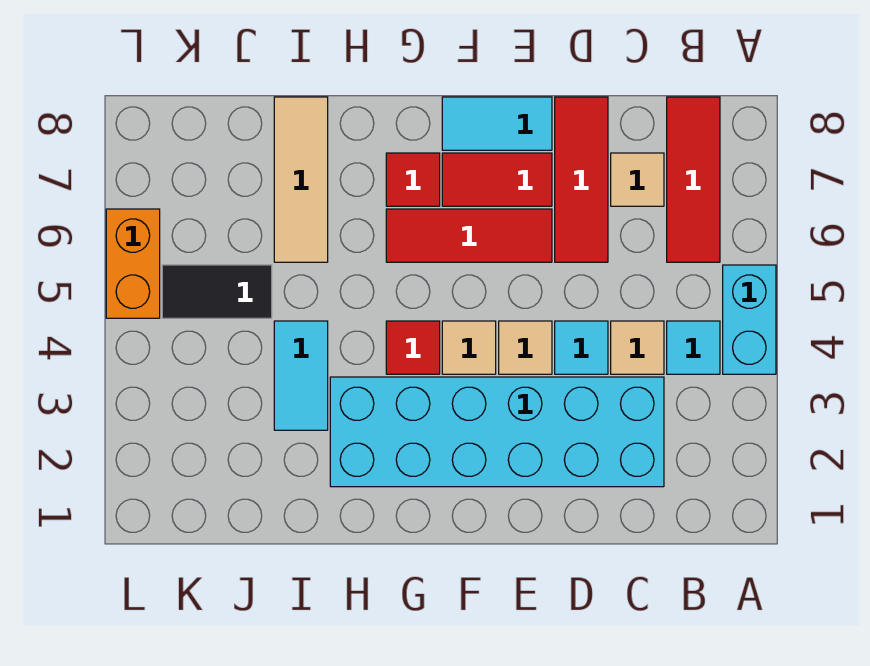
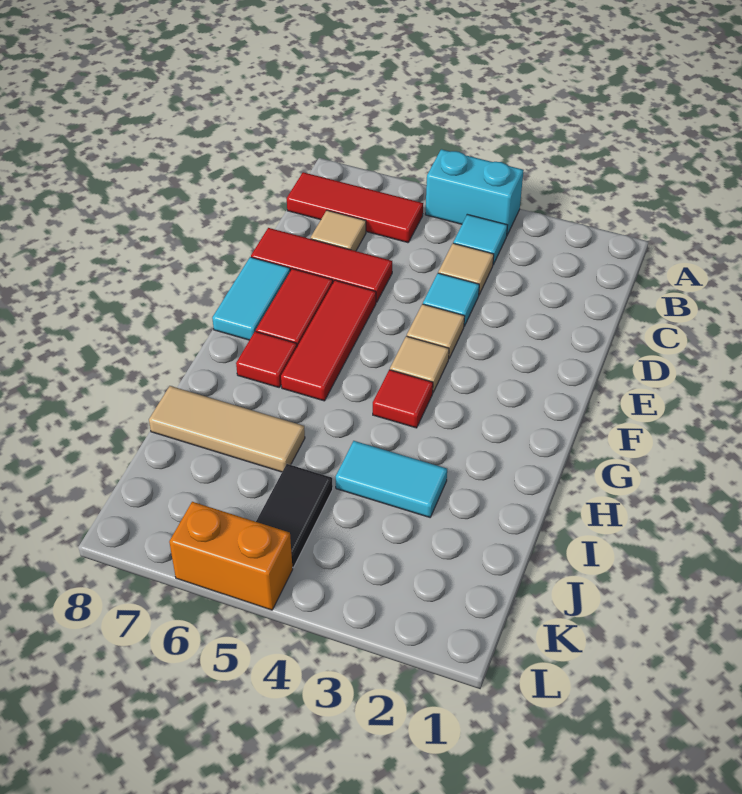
cyan brick C2:H3 level 1 -> none

